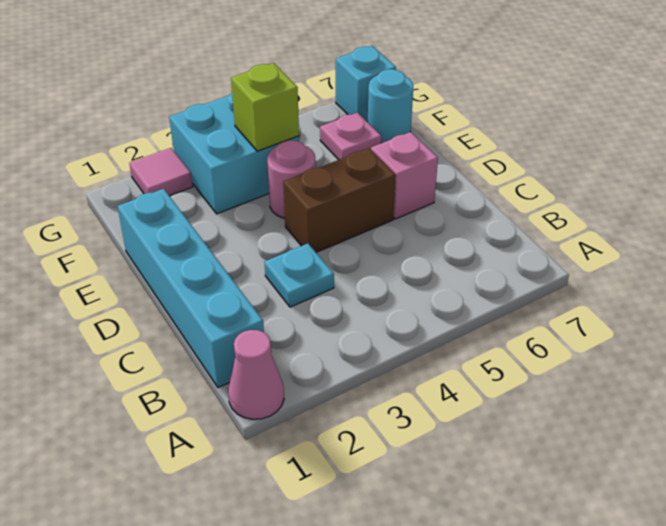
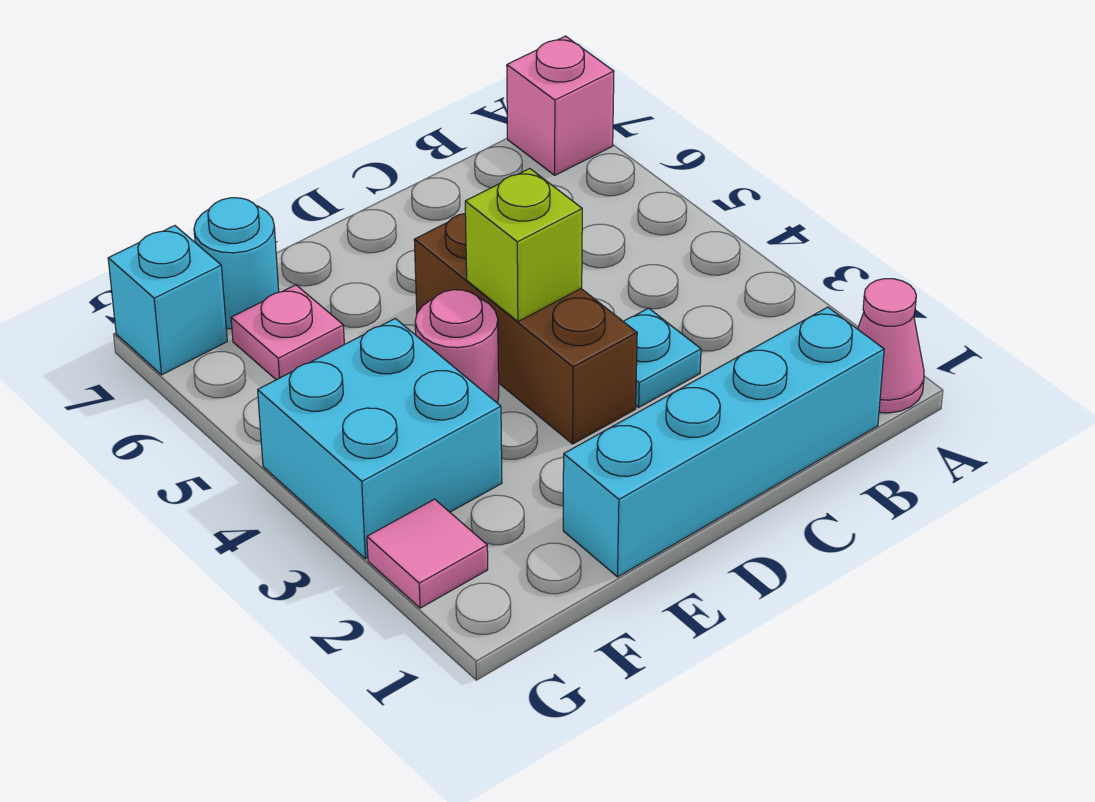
brown brick D4:D5 level 1 -> brown brick D3:D5 level 1
pink brick D6 level 1 -> pink brick A7 level 1
lime brick F4 level 2 -> lime brick D4 level 2

